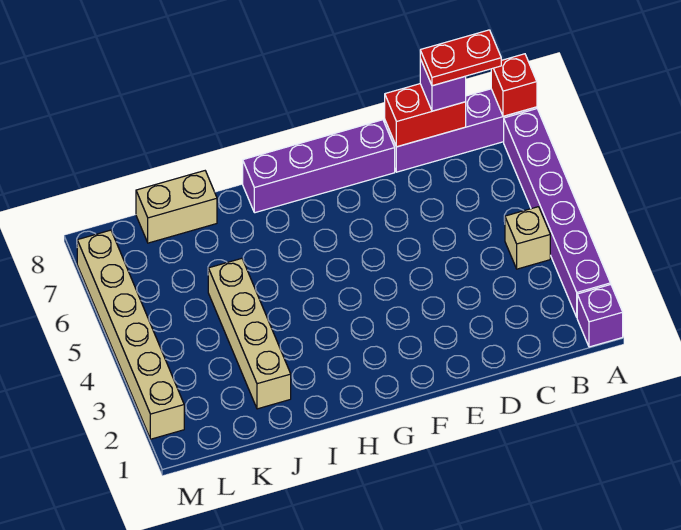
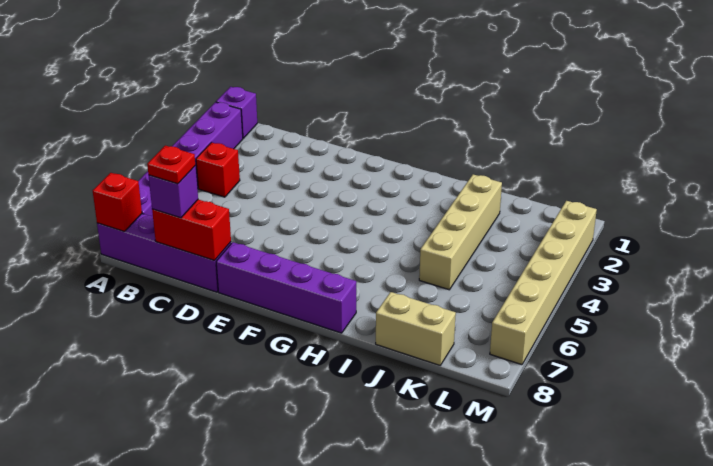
tan brick B4 level 1 -> red brick B4 level 1
red plate B8:C8 level 4 -> red plate C8 level 4

